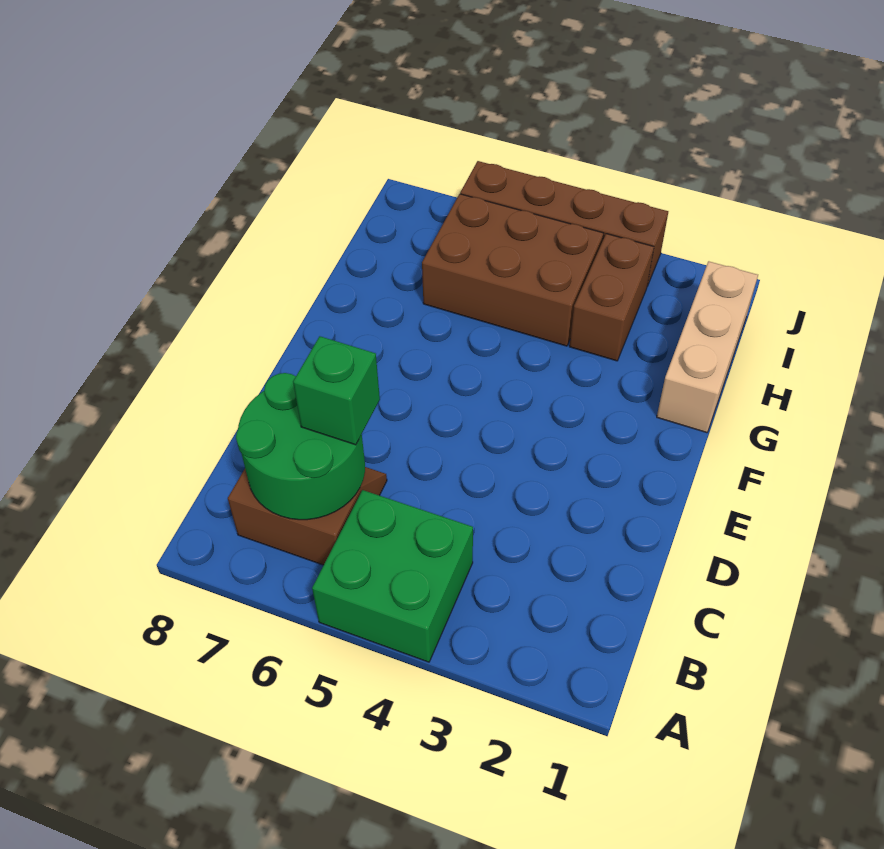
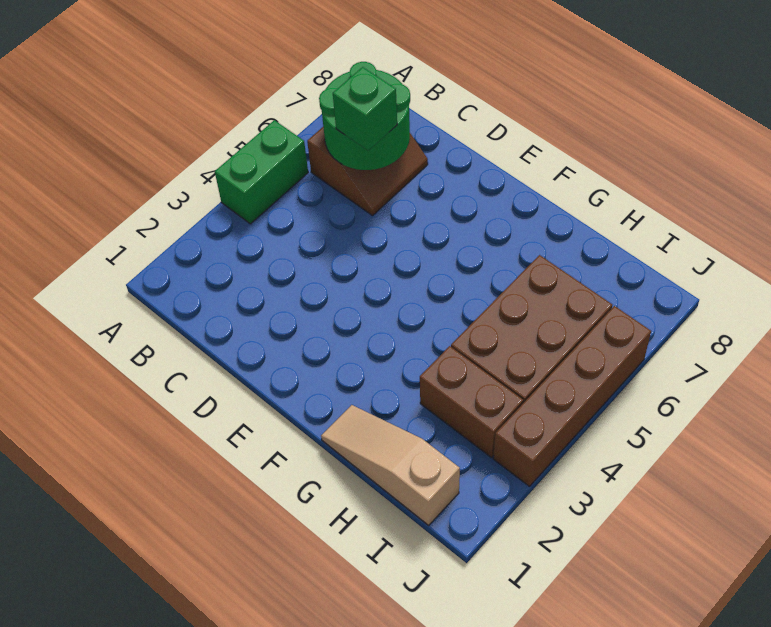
green brick A4:B5 level 1 -> green brick A4:A5 level 1
tan brick G1:I1 level 1 -> tan slope G1:I1 level 1 top I

